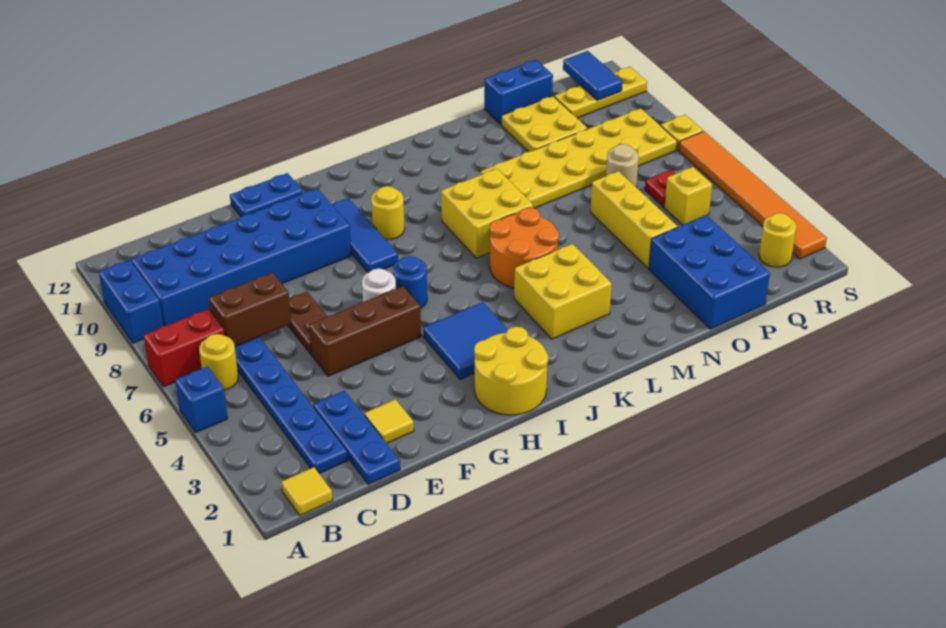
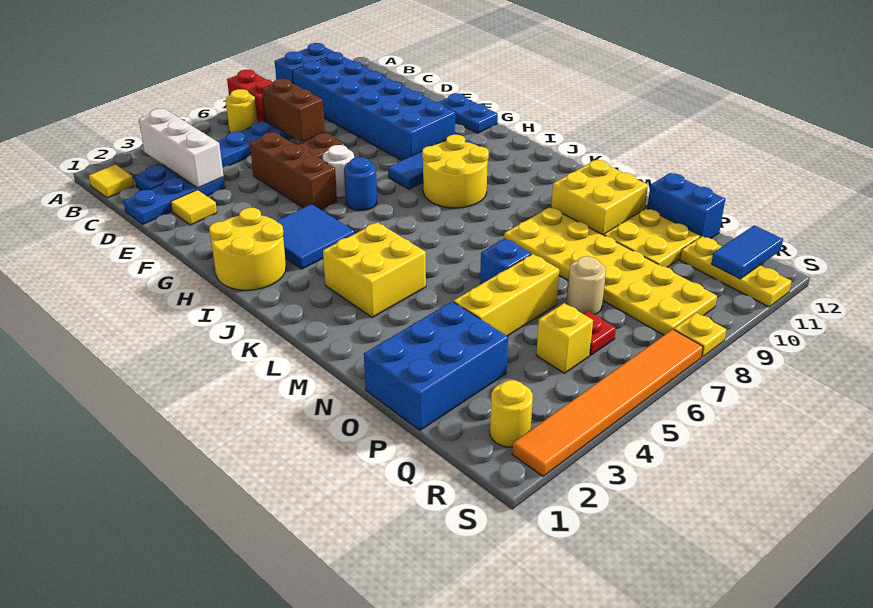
blue brick A5 level 1 -> blue brick N6 level 1
none -> white brick B3:D3 level 2
yellow round brick I9 level 1 -> yellow round brick I8:J9 level 1
orange round brick K5:L6 level 1 -> none
yellow brick K7:L8 level 1 -> yellow brick M10:N11 level 1

